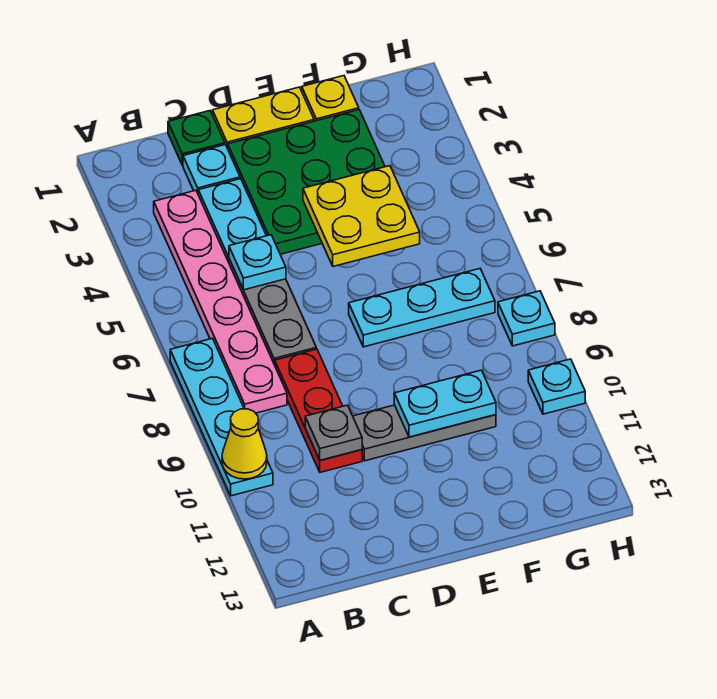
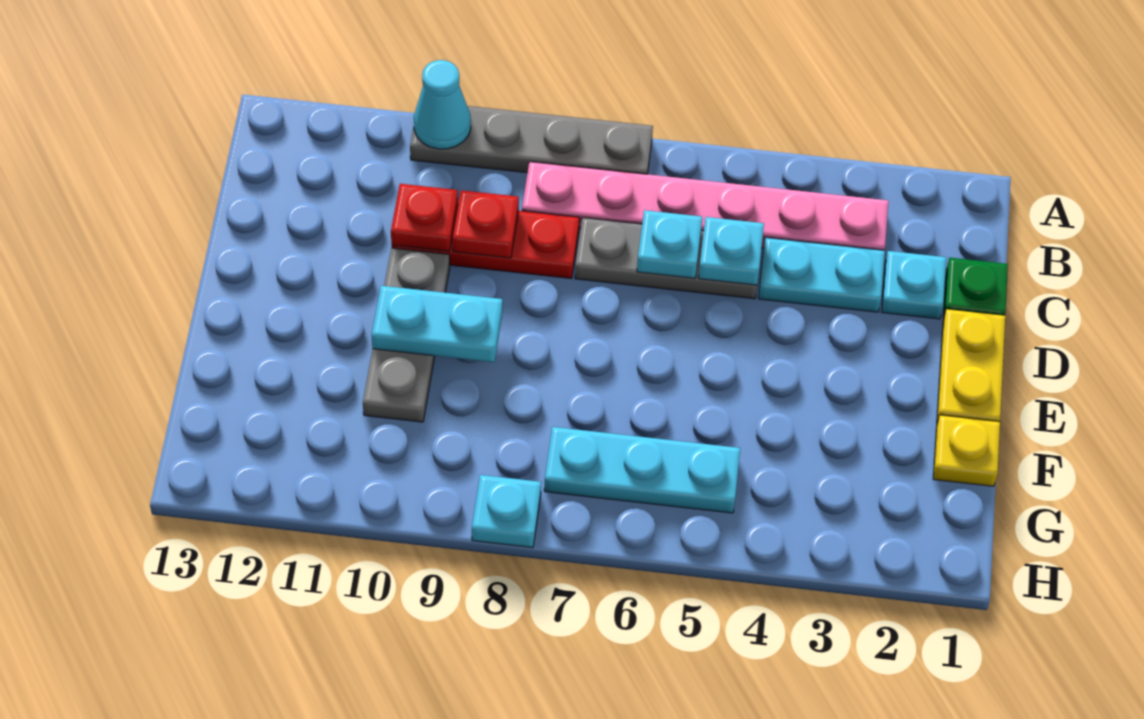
cyan plate A7:A10 level 1 -> grey plate A7:A10 level 1
yellow cone A10 level 2 -> cyan cone A10 level 2
none -> red plate C9 level 2
grey plate C10 level 2 -> red plate C10 level 2
green plate D2:F4 level 1 -> none
yellow plate E4:F5 level 2 -> none
cyan plate E7:G7 level 1 -> cyan plate G5:G7 level 1
cyan plate E10:F10 level 2 -> cyan plate E9:E10 level 2
cyan plate H10 level 1 -> cyan plate C6 level 2

